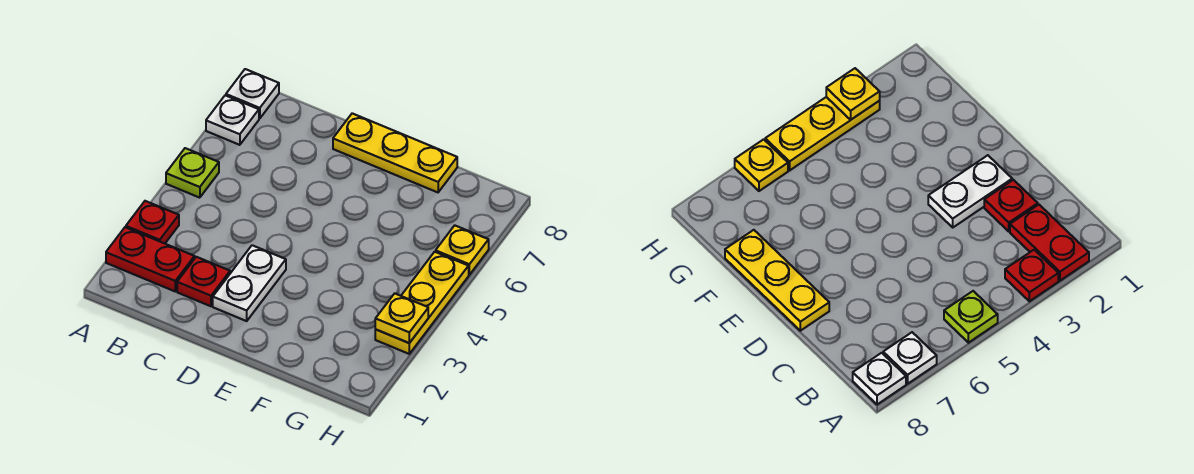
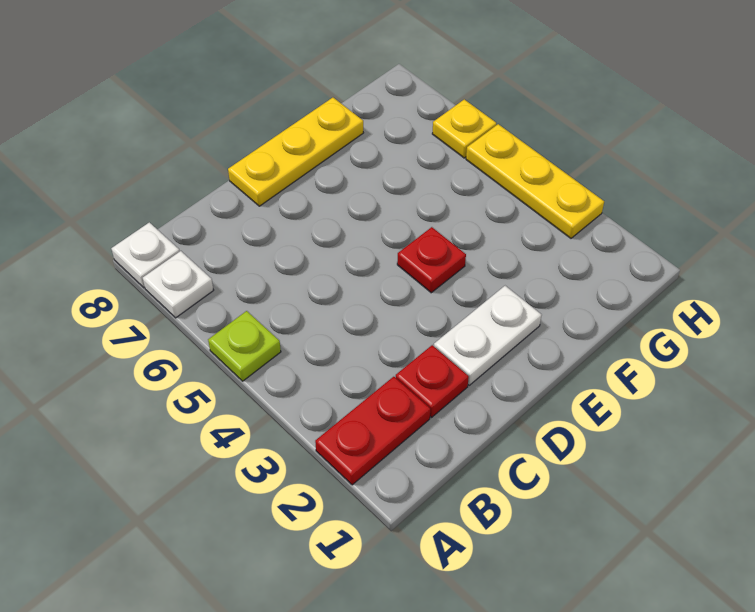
red plate A3 level 1 -> red plate E4 level 1
white plate D2:D3 level 1 -> white plate D2:E2 level 1
yellow plate H3 level 2 -> none

